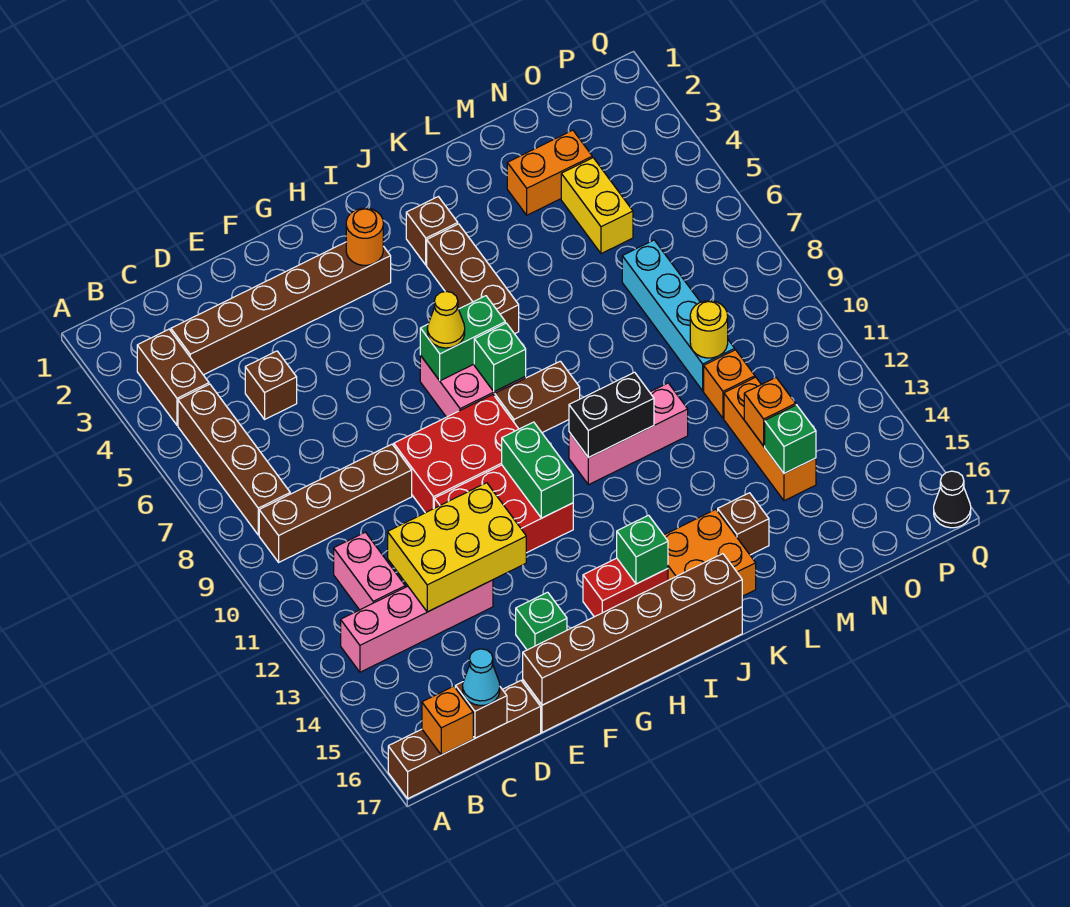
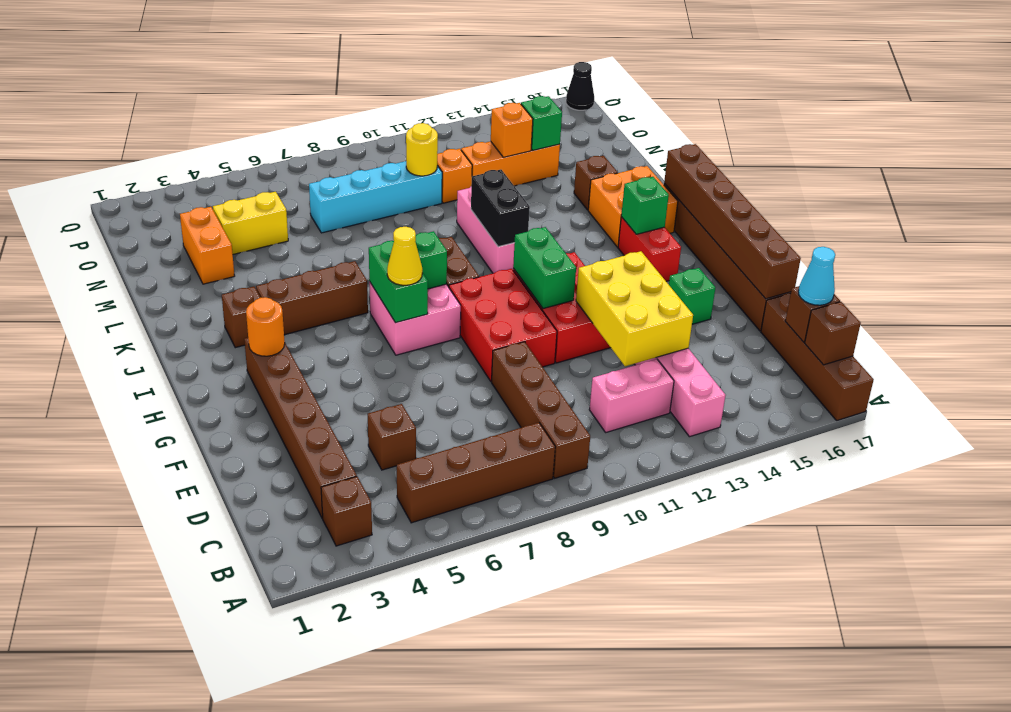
brown brick B3:B4 level 1 -> brown brick B3 level 1
orange brick B17 level 2 -> brown brick B17 level 2
green brick H11:H12 level 2 -> green brick G11:H11 level 2

